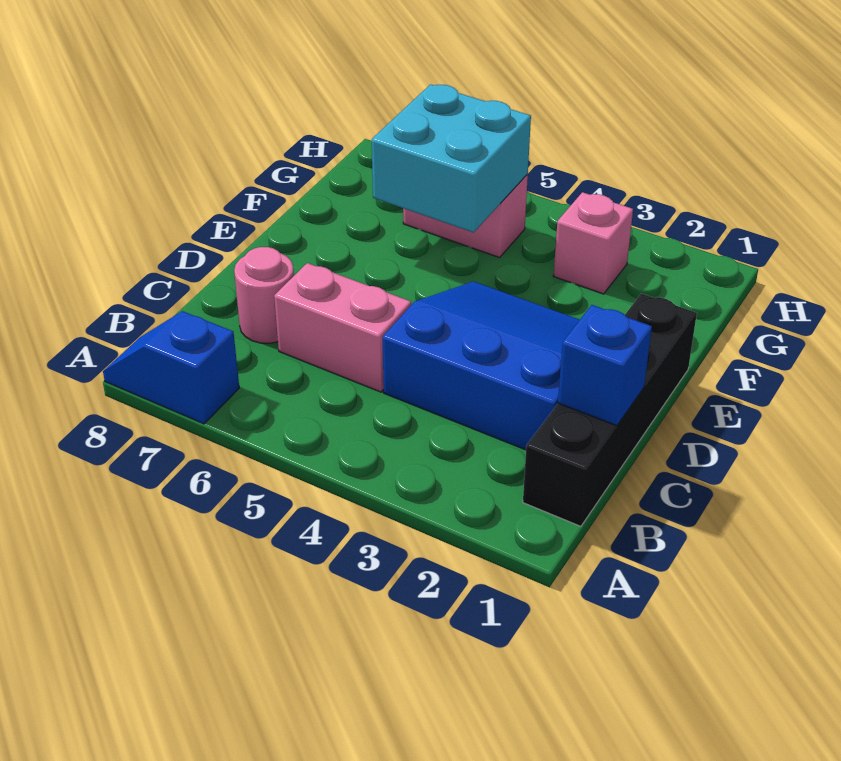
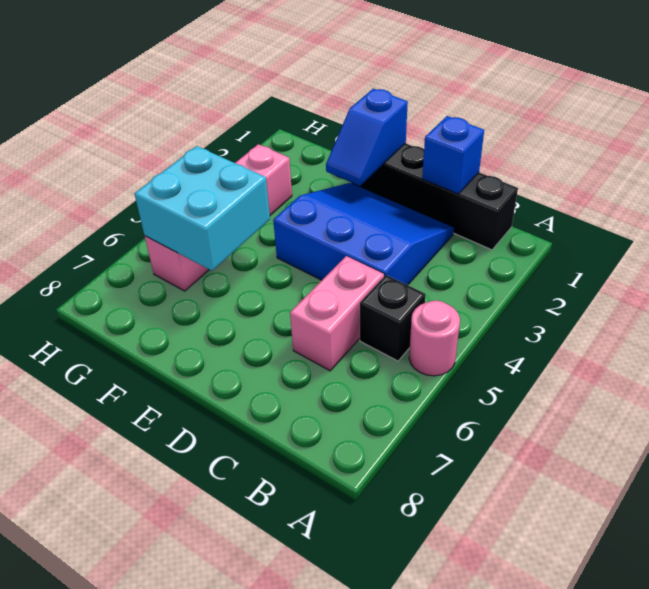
blue slope A7:A8 level 1 top 7 -> blue slope E1:E2 level 2 top 1
none -> black brick B5 level 1
blue slope C2:E4 level 1 top C -> blue slope C2:E4 level 1 top 4
pink round brick C7 level 1 -> pink round brick A5 level 1

